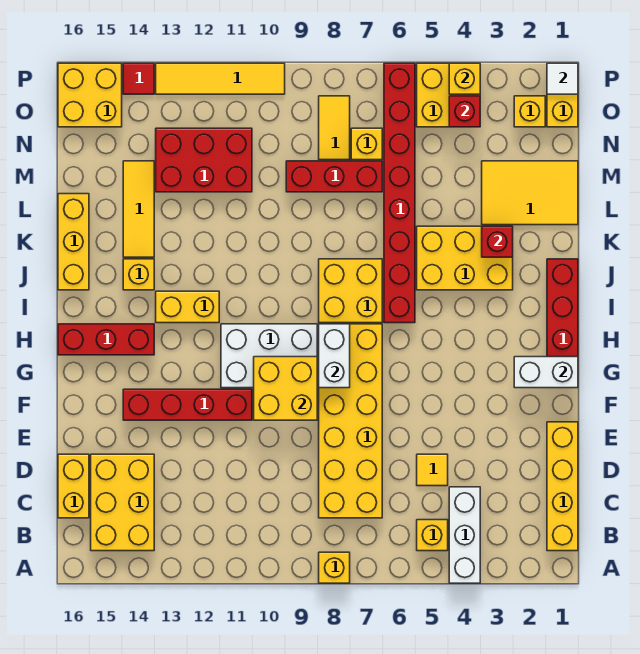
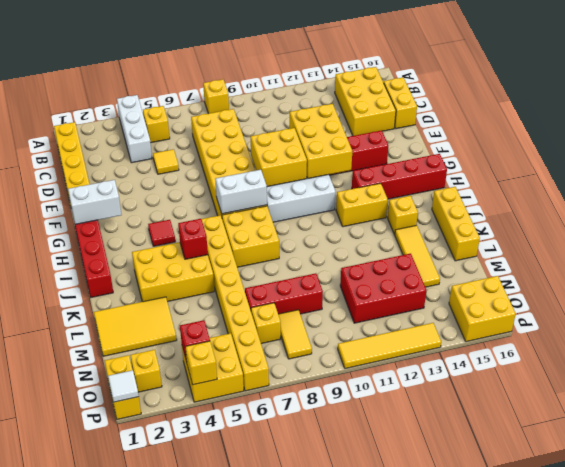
none -> yellow brick E11:G12 level 2
white brick G8:H8 level 2 -> white brick H7:H8 level 2
red brick H14:H16 level 1 -> red brick H13:H16 level 1
red brick I6:P6 level 1 -> yellow brick I6:P6 level 1
red brick K3 level 2 -> red brick J5 level 2
red tile P14 level 1 -> red tile H4 level 1

